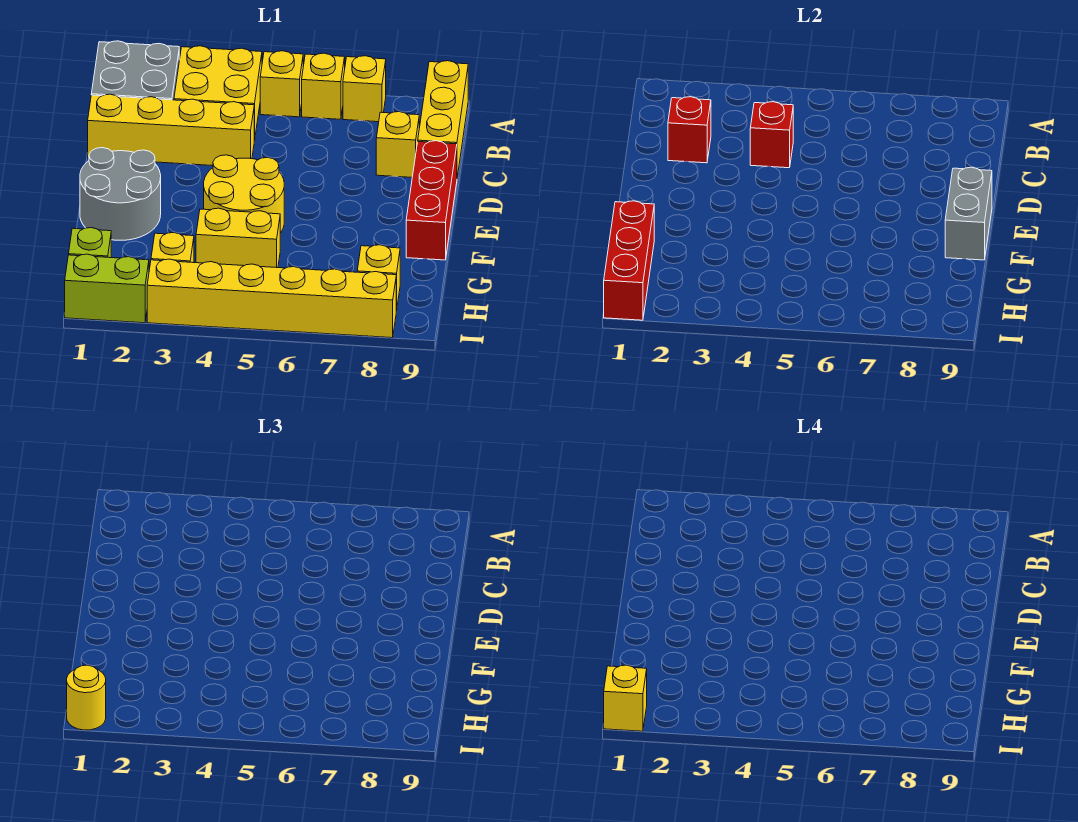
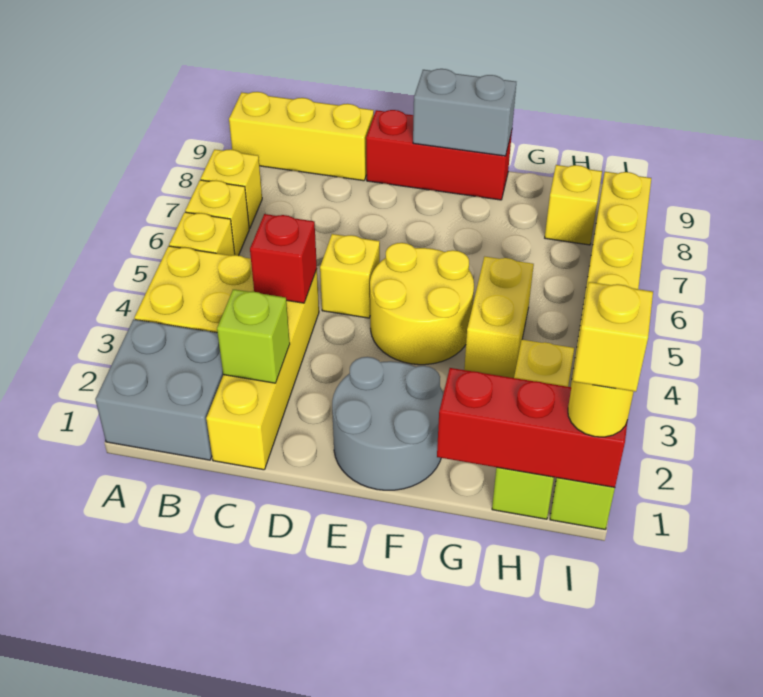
red brick C2 level 2 -> lime brick C2 level 2
yellow brick C8 level 1 -> yellow brick D5 level 1

